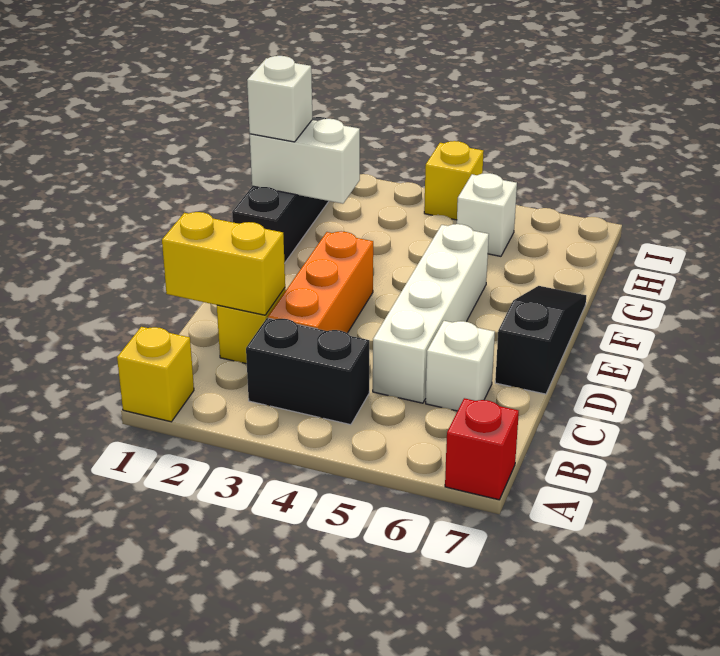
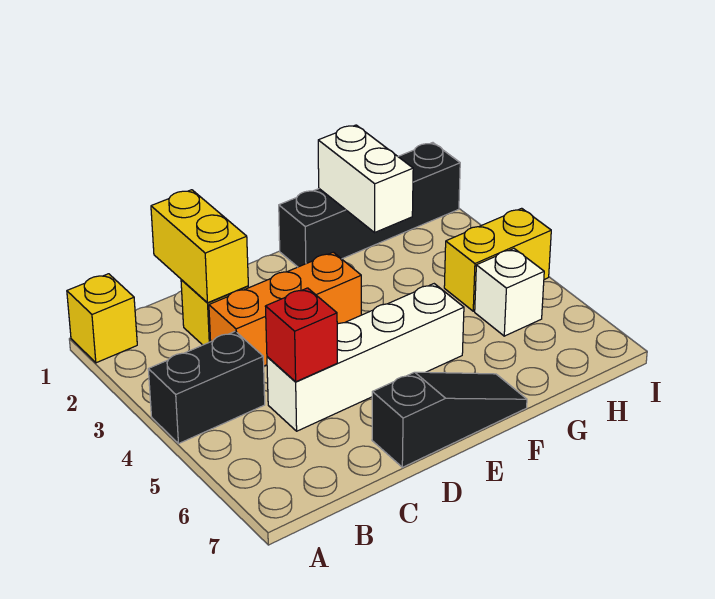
red brick A7 level 1 -> red brick C5 level 2
black brick B3:B4 level 1 -> black brick A4:B4 level 1
white brick C6 level 1 -> none
white brick G1 level 3 -> none
yellow brick I4 level 1 -> yellow brick H4:I4 level 1

